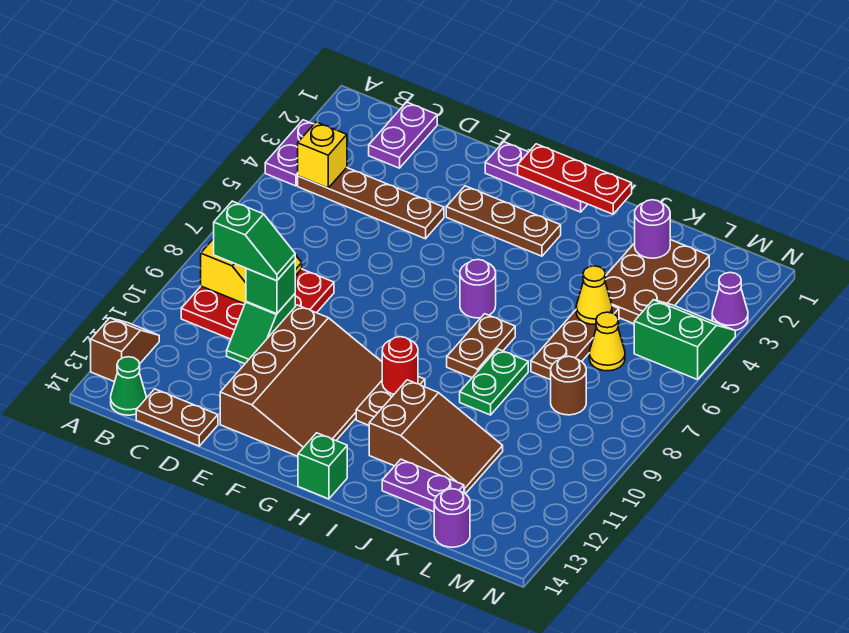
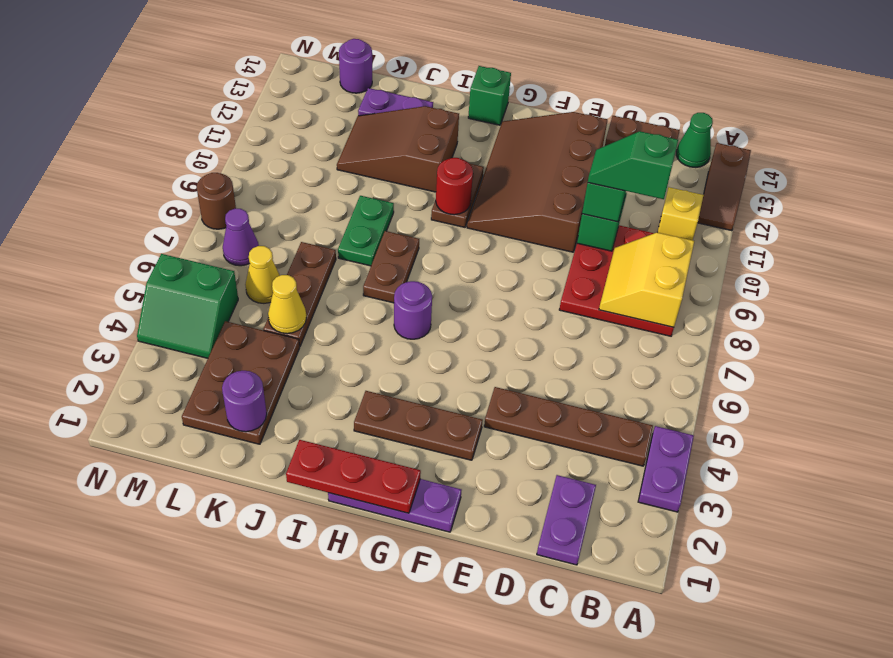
yellow brick B4 level 2 -> yellow brick B11 level 1
brown round brick L8 level 1 -> brown round brick N8 level 1
purple cone N3 level 1 -> purple cone M7 level 1

